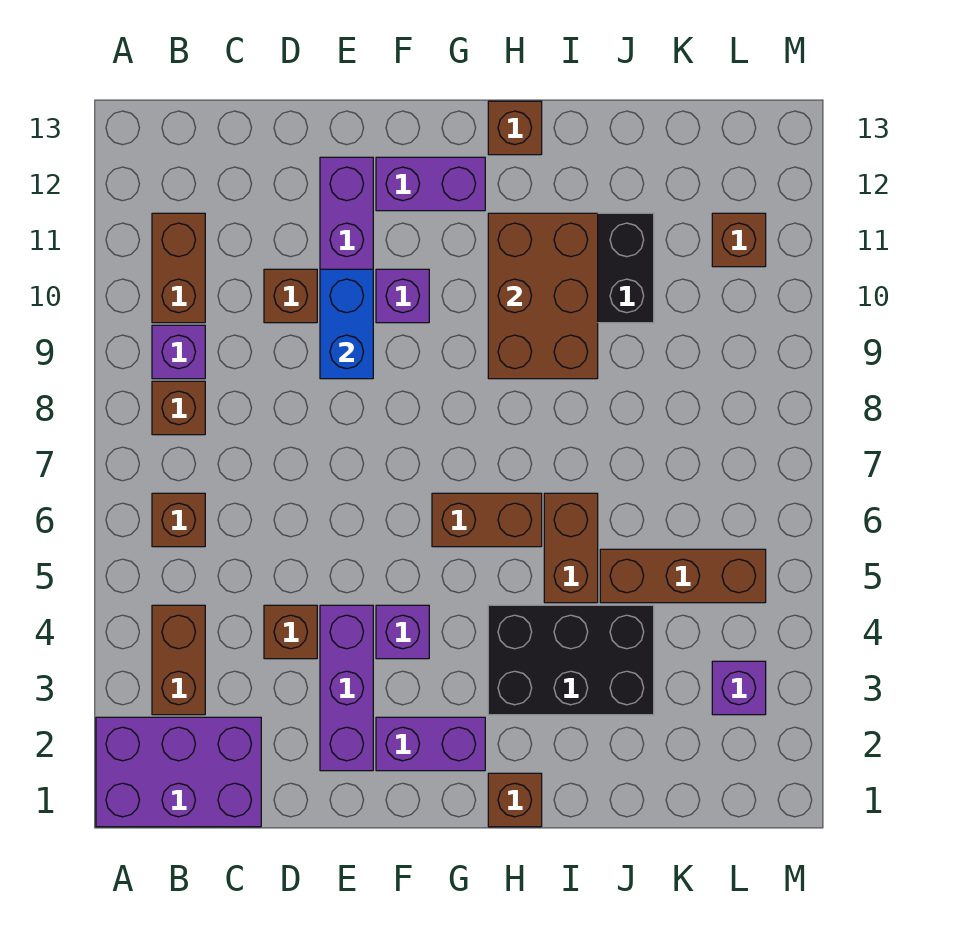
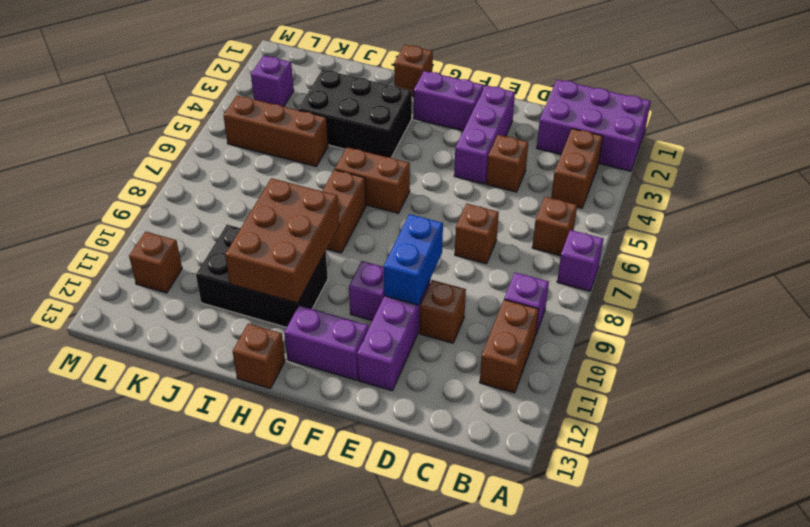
brown brick B8 level 1 -> brown brick D7 level 1
purple brick F4 level 1 -> purple brick A7 level 1
brown brick I5:I6 level 1 -> brown brick H7:H8 level 1

